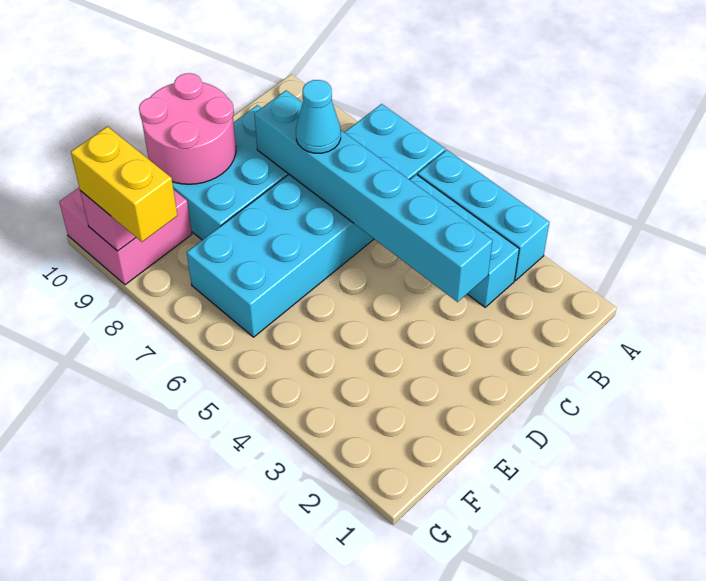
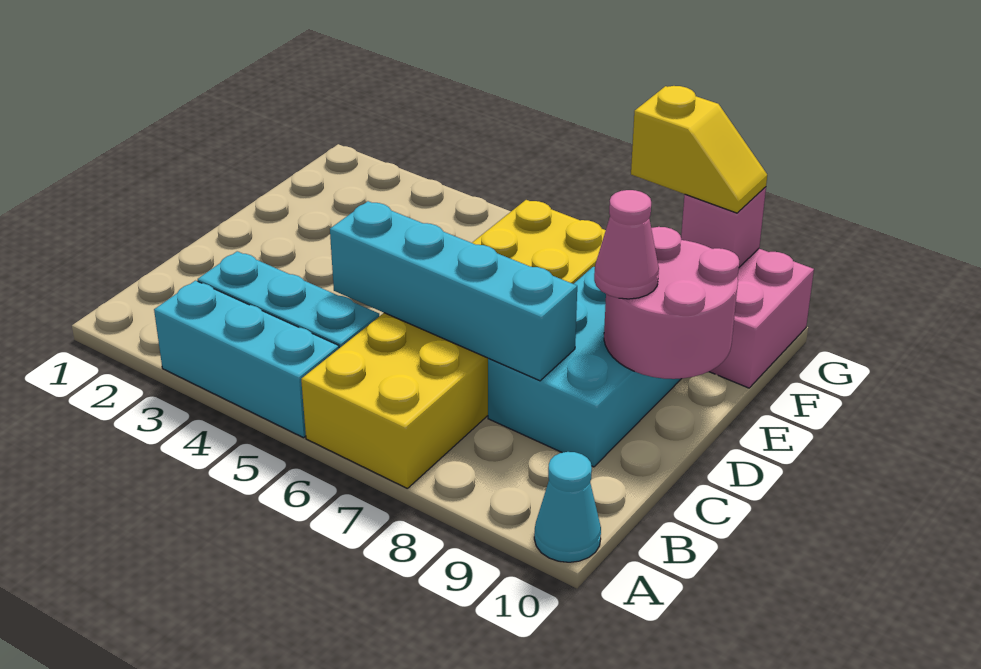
cyan brick A6:F7 level 1 -> yellow brick A6:F7 level 1
cyan brick C3:C8 level 2 -> cyan brick C5:C8 level 2
cyan cone C7 level 3 -> cyan cone A10 level 1
none -> pink cone D9 level 3
yellow brick G8:G9 level 3 -> yellow slope G8:G9 level 3 top 8

